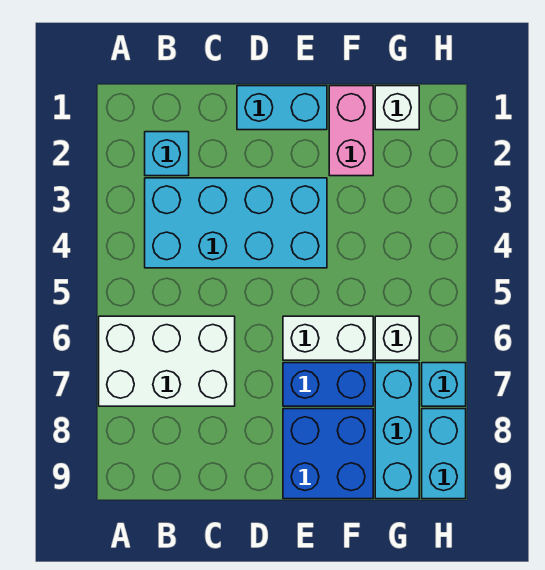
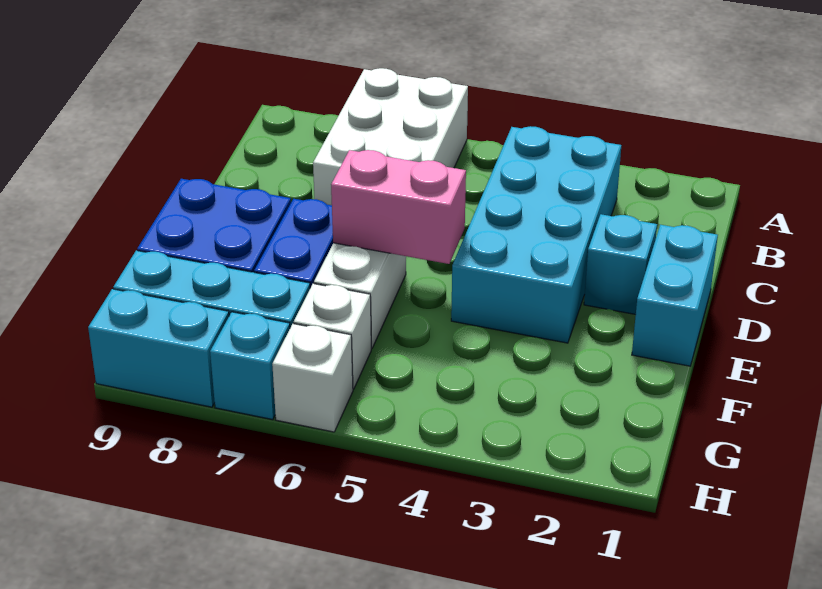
cyan brick B2 level 1 -> cyan brick D2 level 1
pink brick F1:F2 level 1 -> pink brick E5:E6 level 2
white brick G1 level 1 -> white brick H6 level 1

